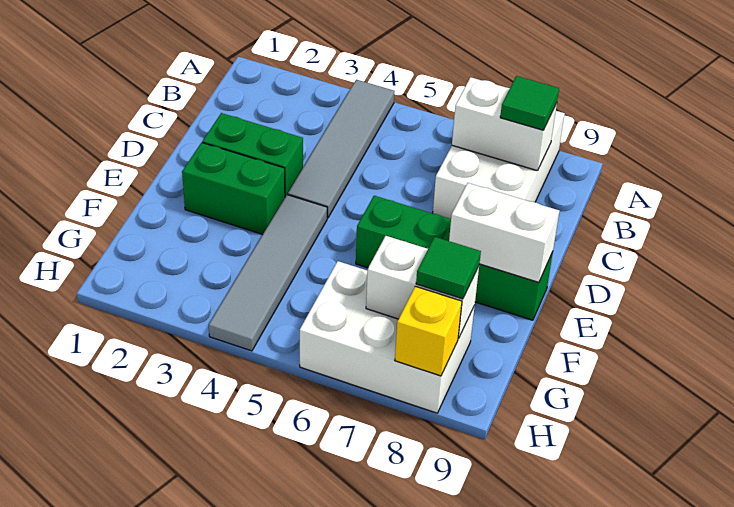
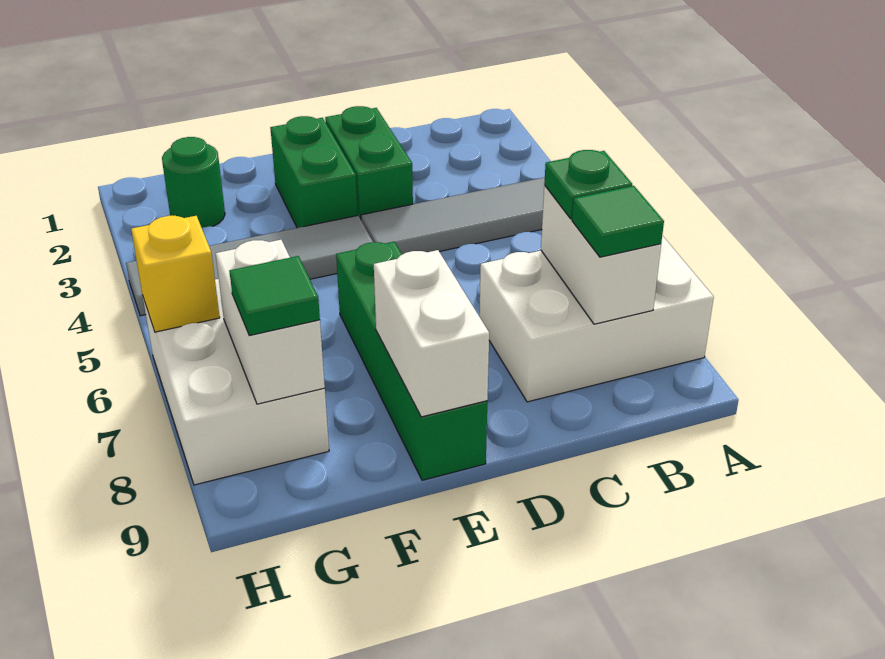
none -> green plate B7 level 3
none -> green round brick G2 level 1
yellow brick H8 level 2 -> yellow brick H6 level 2

